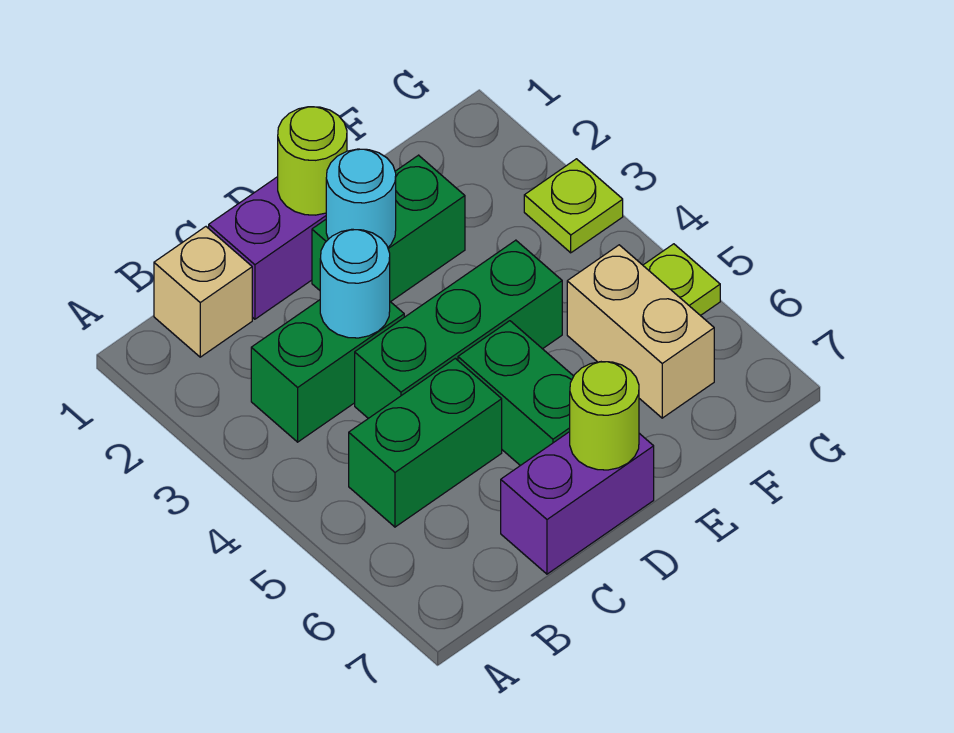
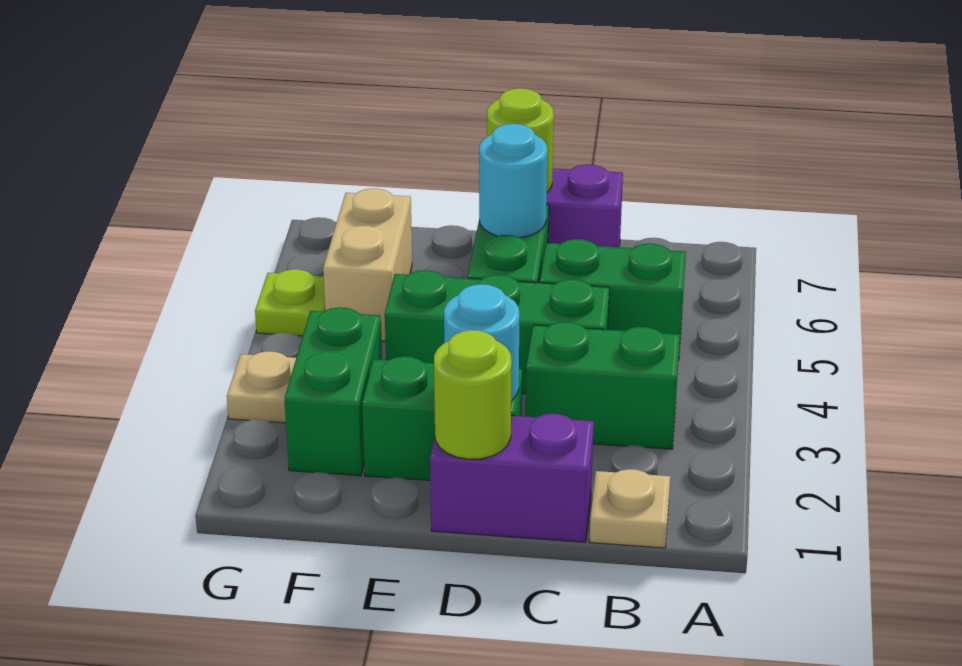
tan brick B1 level 1 -> tan plate B1 level 1
cyan round brick C3 level 2 -> cyan round brick D6 level 2
none -> green brick F2:F3 level 1
lime plate G3 level 1 -> tan plate G3 level 1

